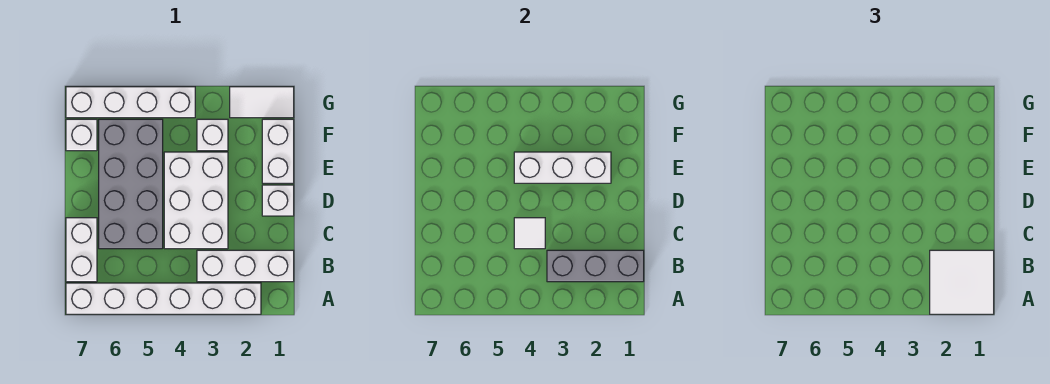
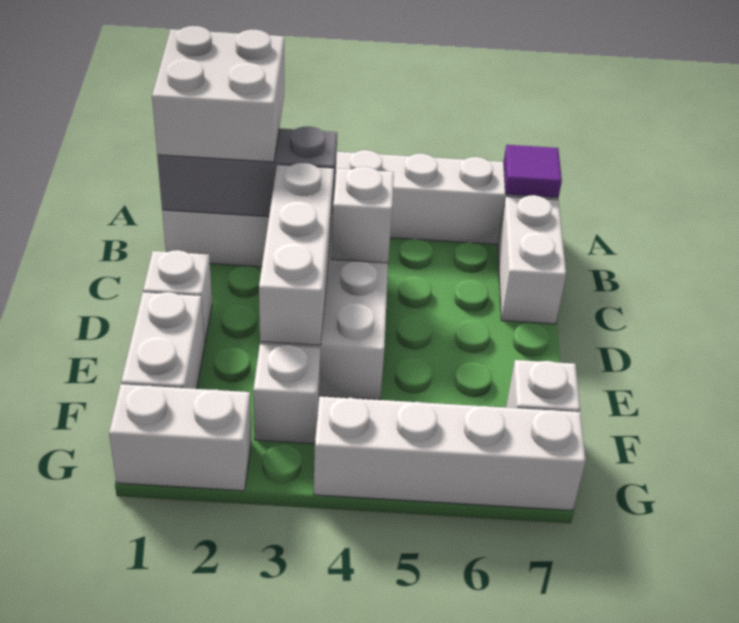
white tile A1:B2 level 3 -> white brick A1:B2 level 3
none -> purple tile A7 level 2
white tile C4 level 2 -> white brick C4 level 2
grey brick C5:F6 level 1 -> none
white brick E2:E4 level 2 -> white brick C3:E3 level 2
white tile G1:G2 level 1 -> white brick G1:G2 level 1

